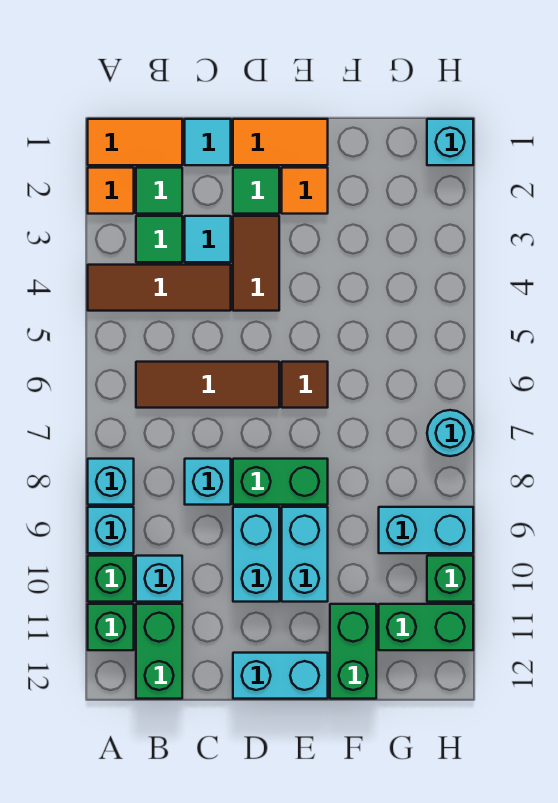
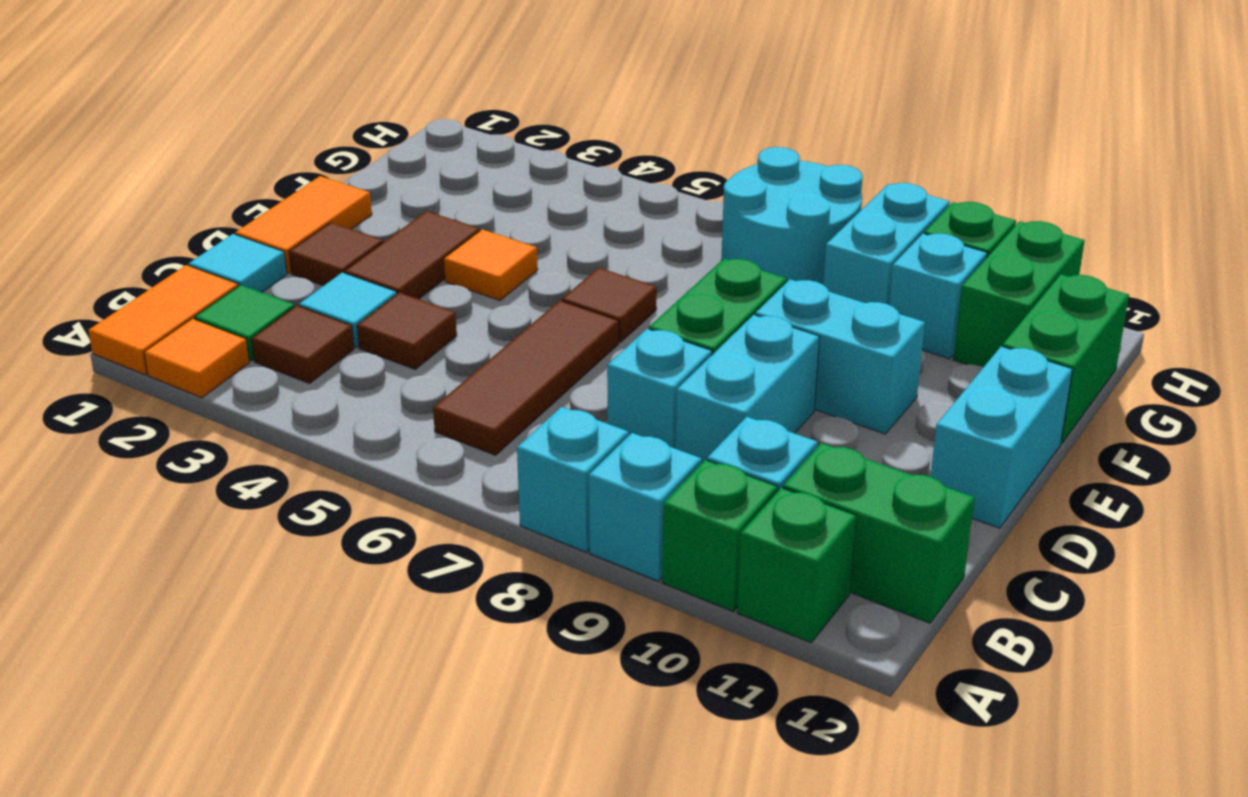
brown tile A4:C4 level 1 -> brown tile C4 level 1
green tile B3 level 1 -> brown tile B3 level 1
green tile D2 level 1 -> brown tile D2 level 1
brown tile D3:D4 level 1 -> brown tile D3:E3 level 1
cyan brick D9:D10 level 1 -> cyan brick C9:D9 level 1
orange tile E2 level 1 -> orange tile E4 level 1
green brick F11:F12 level 1 -> green brick F12:G12 level 1
cyan brick H1 level 1 -> cyan brick G10 level 1
cyan round brick H7 level 1 -> cyan round brick G7:H8 level 1

